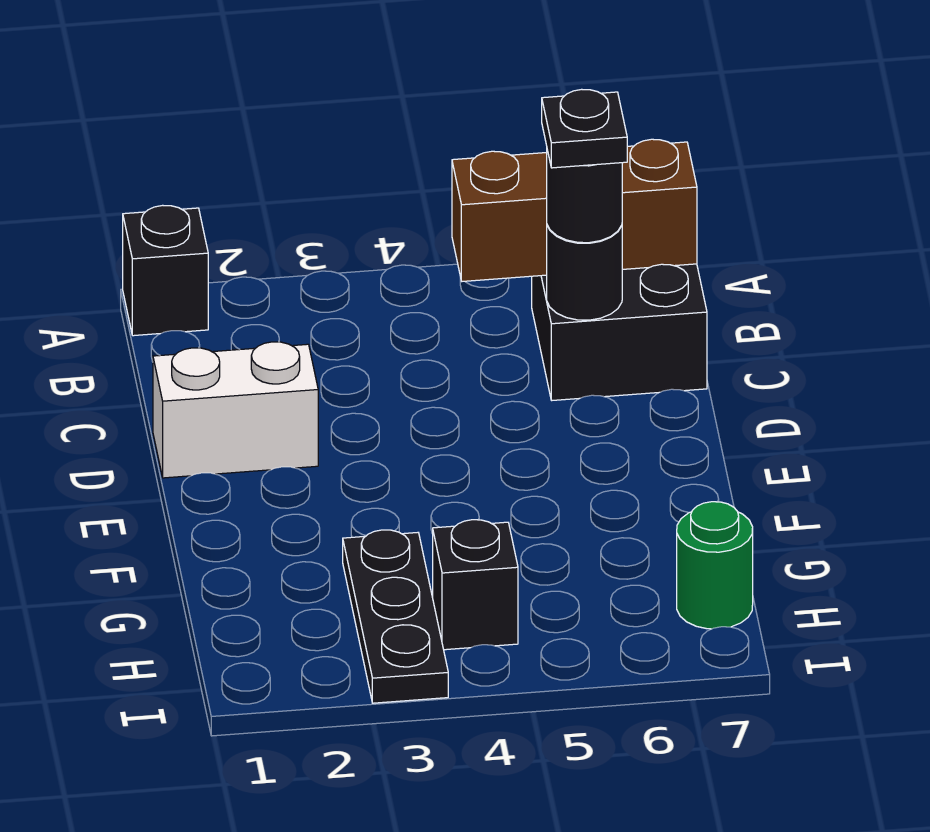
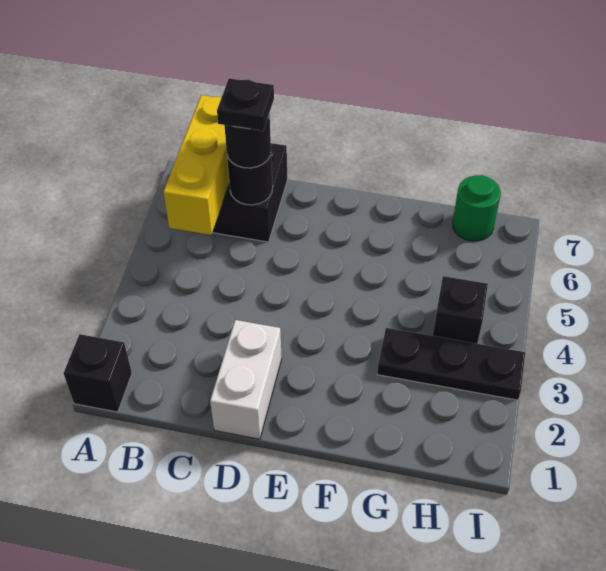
brown brick B5:B7 level 2 -> yellow brick B5:B7 level 2

